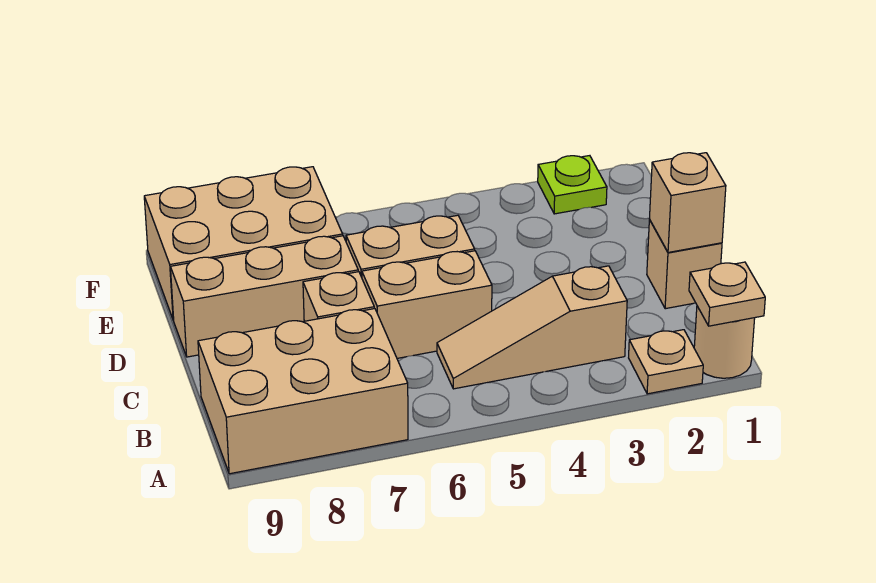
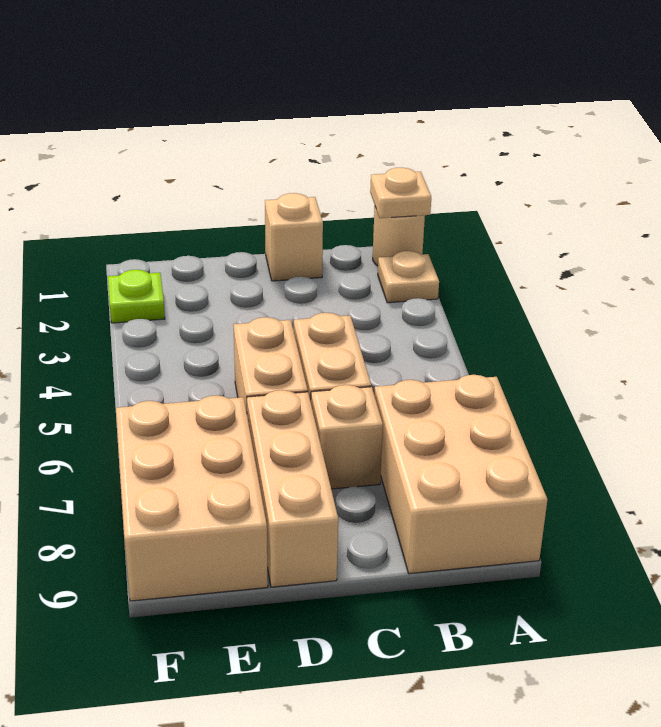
tan slope B3:B5 level 1 top 3 -> none
tan brick C1 level 2 -> none

